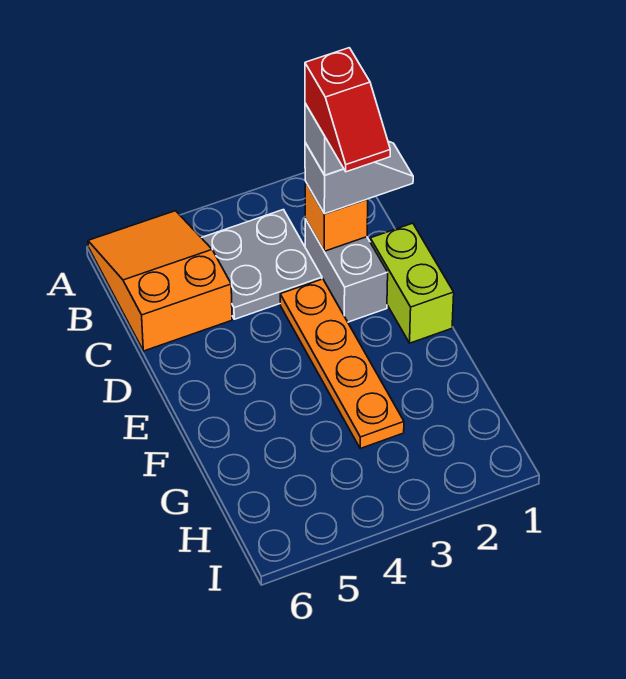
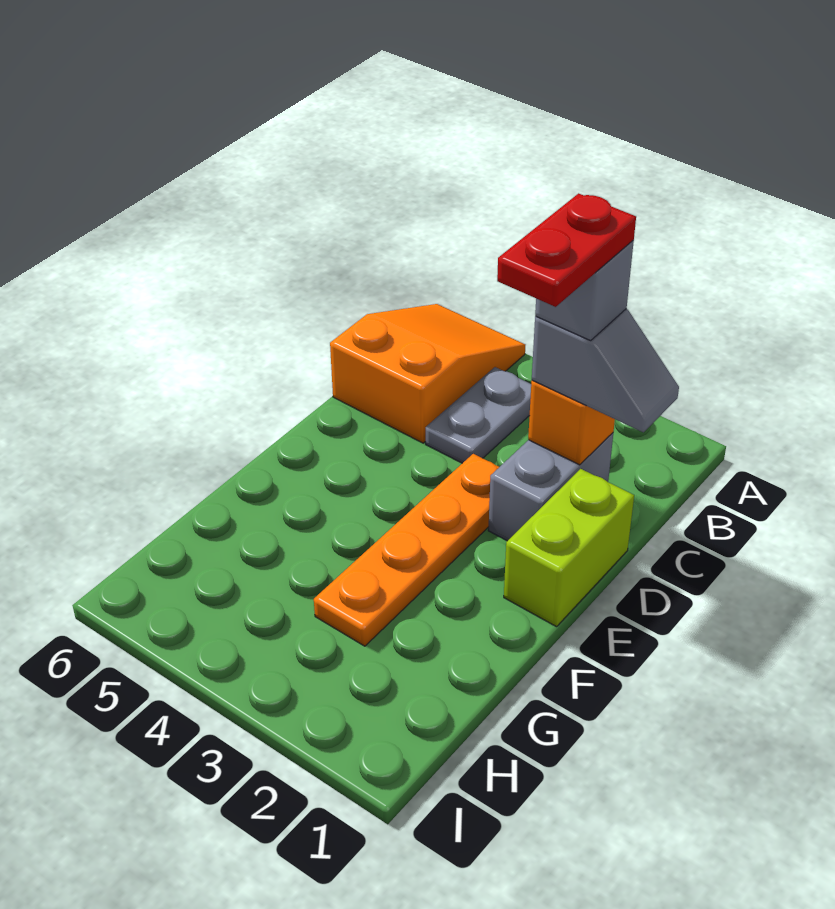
grey plate B3:C4 level 1 -> grey plate B4:C4 level 1
red slope C2:D2 level 5 top C -> red plate C2:D2 level 5

